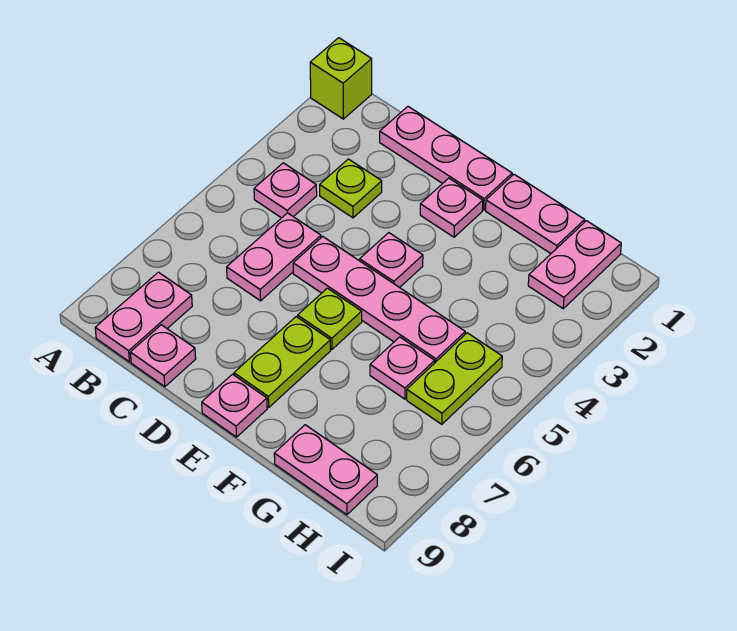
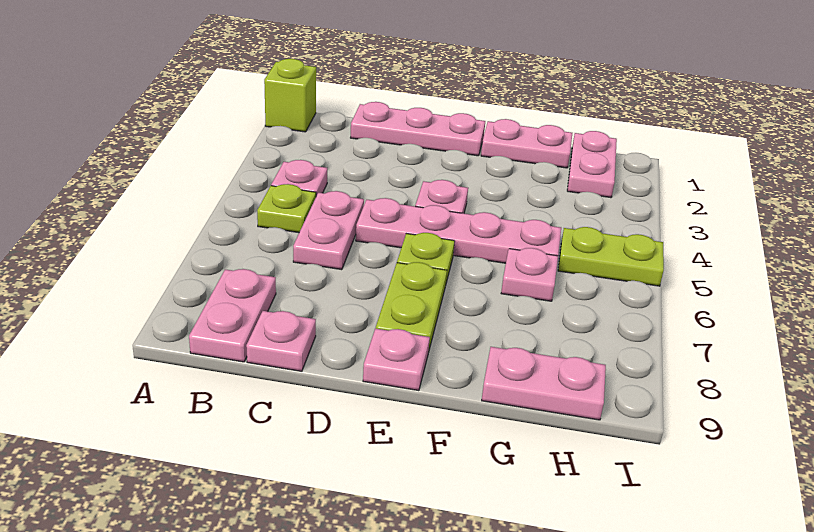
lime plate C3 level 1 -> lime plate B5 level 1
pink plate E2 level 1 -> none
lime plate H5:H6 level 1 -> lime plate H5:I5 level 1

